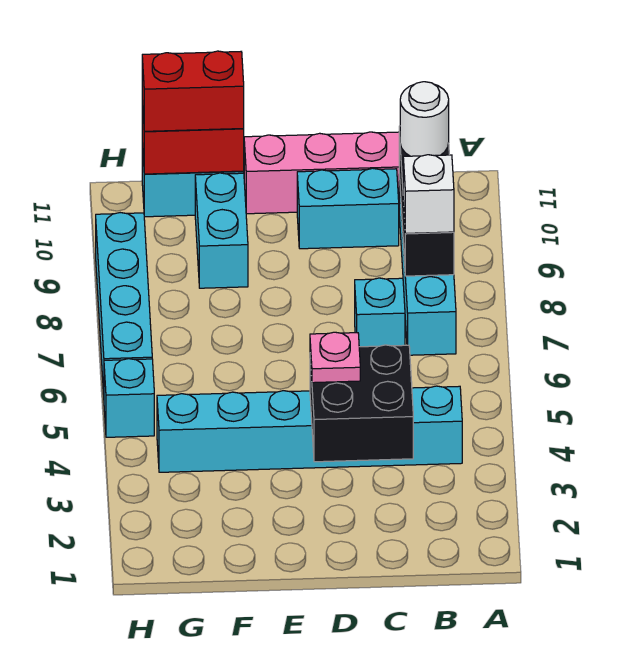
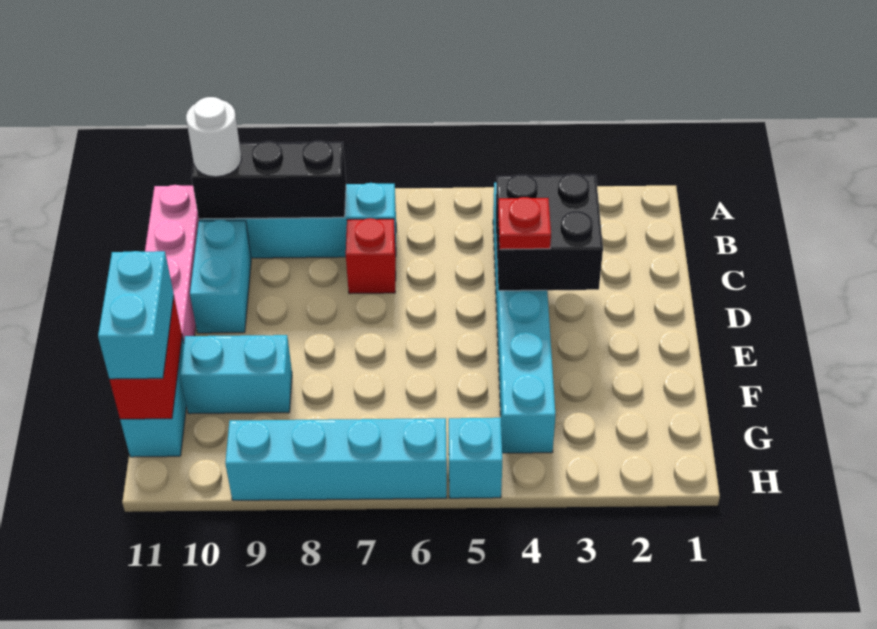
white brick B8 level 3 -> none
cyan brick C7 level 1 -> red brick C7 level 1
pink plate D4 level 3 -> red plate D4 level 3
red brick F11:G11 level 3 -> cyan brick F11:G11 level 3

